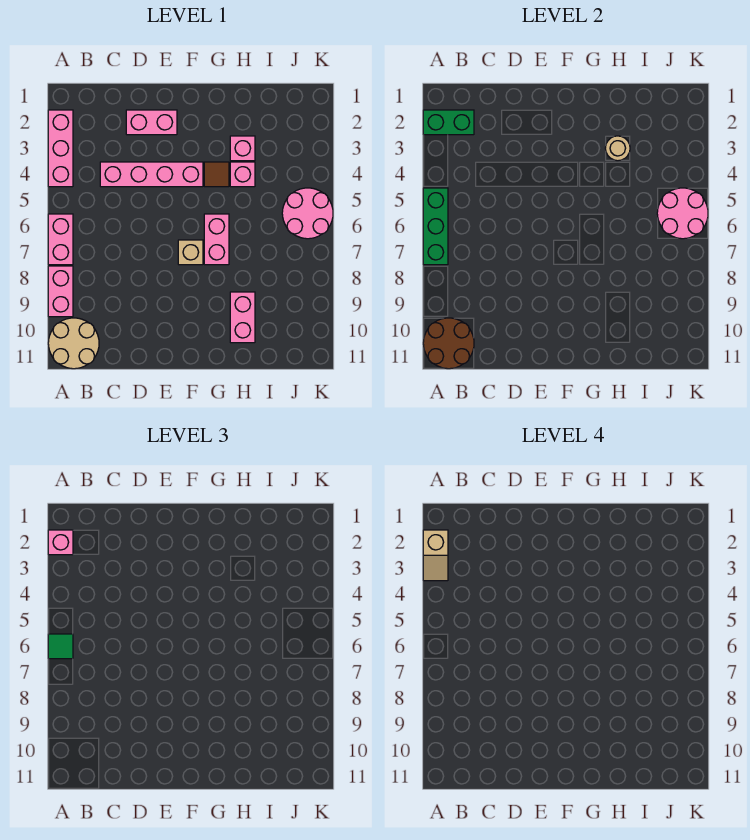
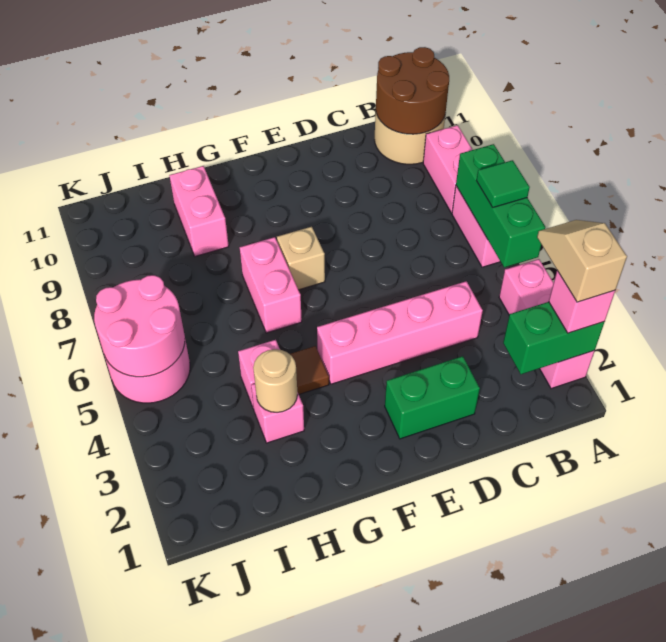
pink brick D2:E2 level 1 -> green brick D2:E2 level 1

